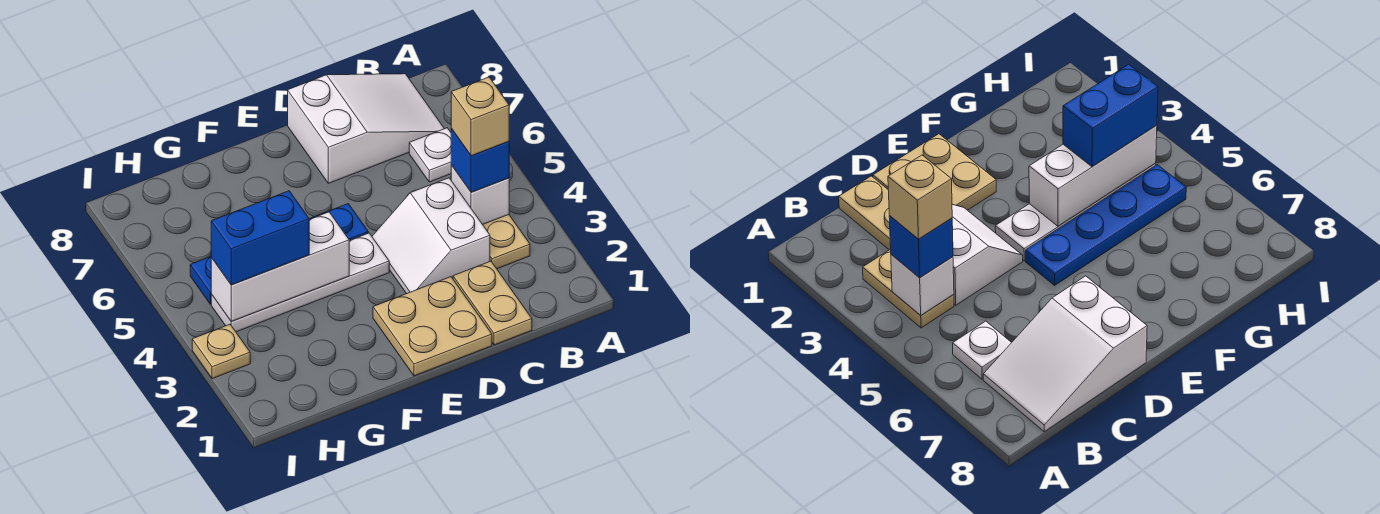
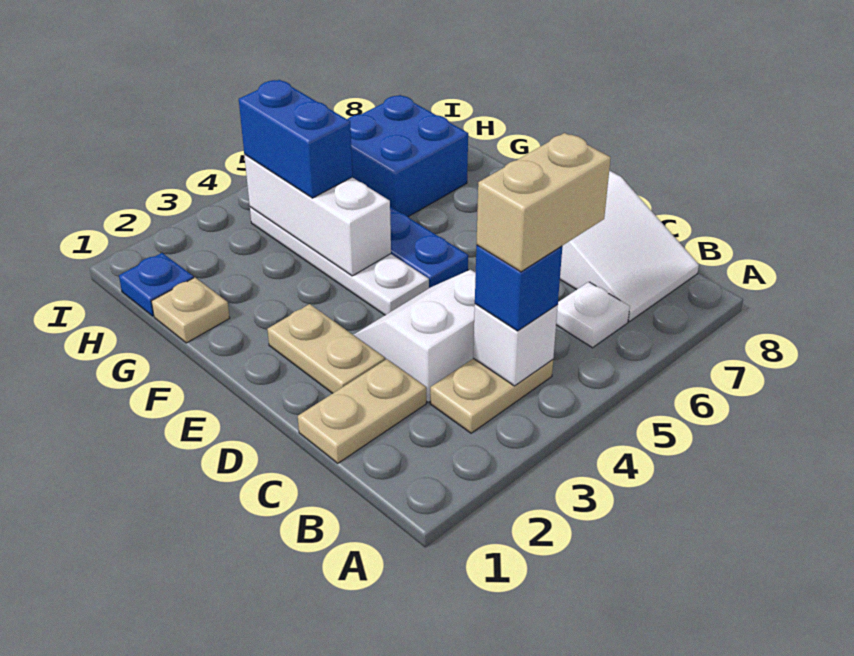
tan brick B4 level 4 -> tan brick B4:B5 level 4
tan plate D1:E2 level 1 -> tan plate D2:E2 level 1
none -> blue brick G6:H7 level 1
none -> blue plate H1 level 1
tan plate I3 level 1 -> tan plate G1 level 1

